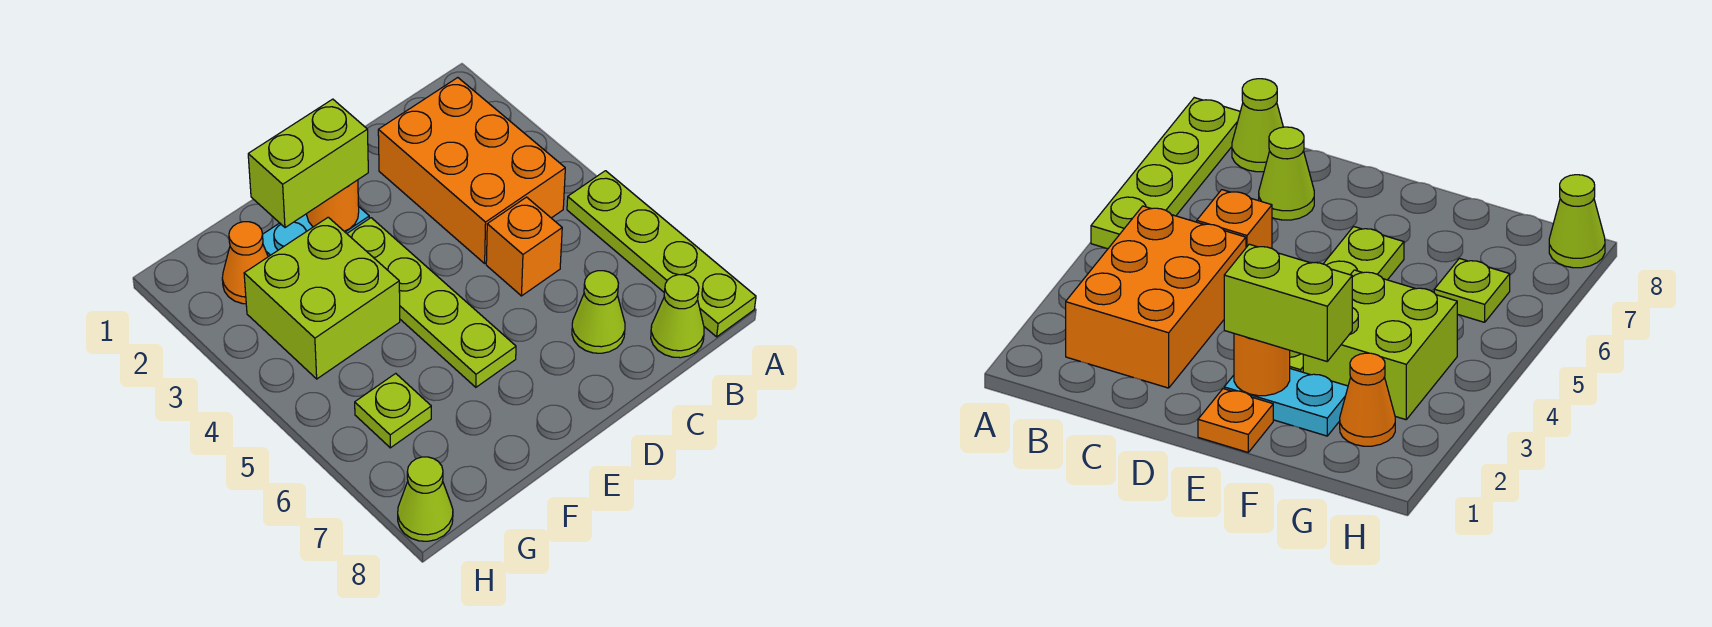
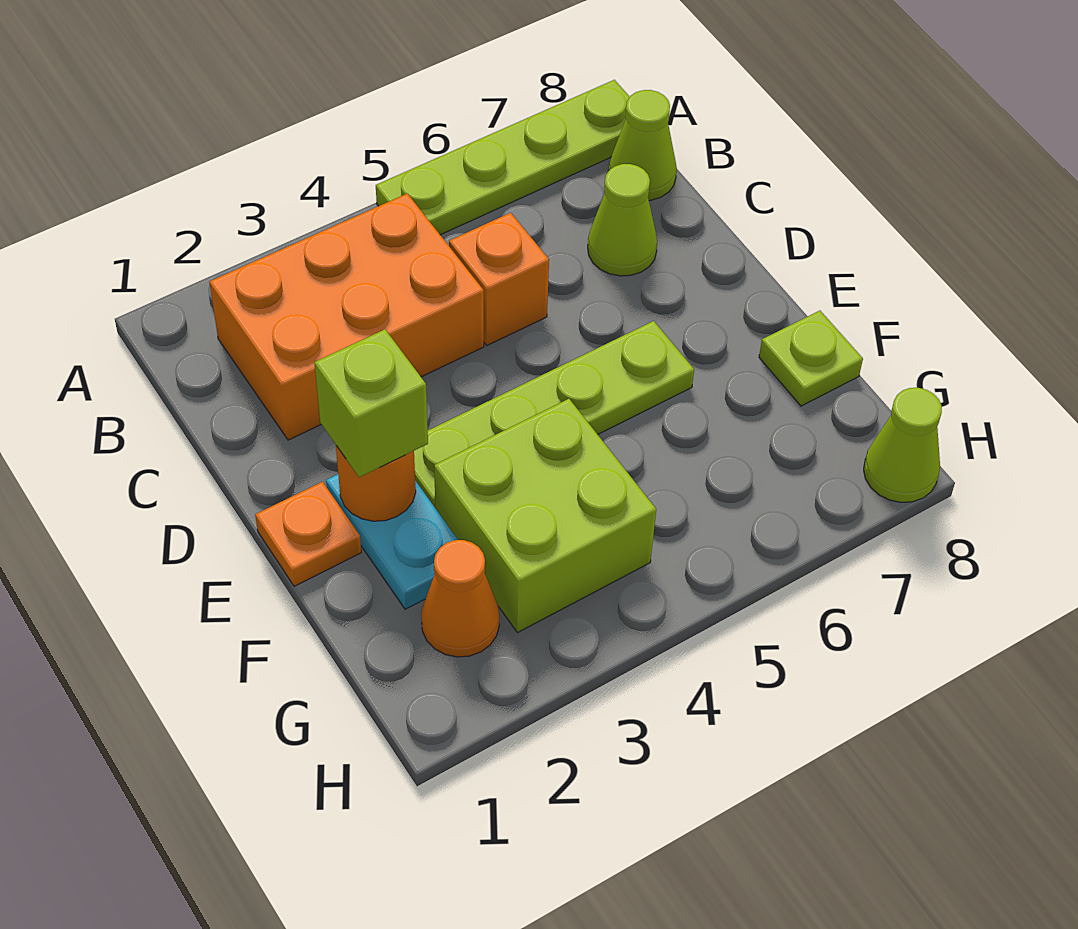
lime brick E2:F2 level 3 -> lime brick E2 level 3
lime plate G6 level 1 -> lime plate F8 level 1

